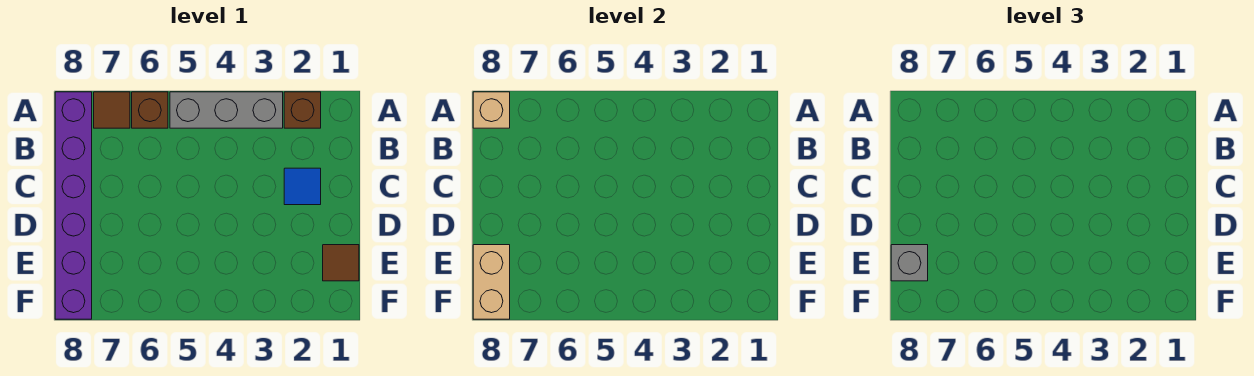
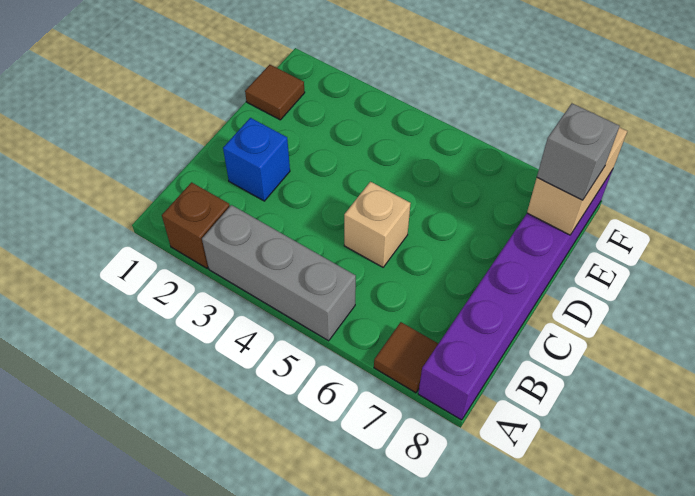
brown brick A6 level 1 -> none
tan brick A8 level 2 -> tan brick C5 level 1
blue tile C2 level 1 -> blue brick C2 level 1

